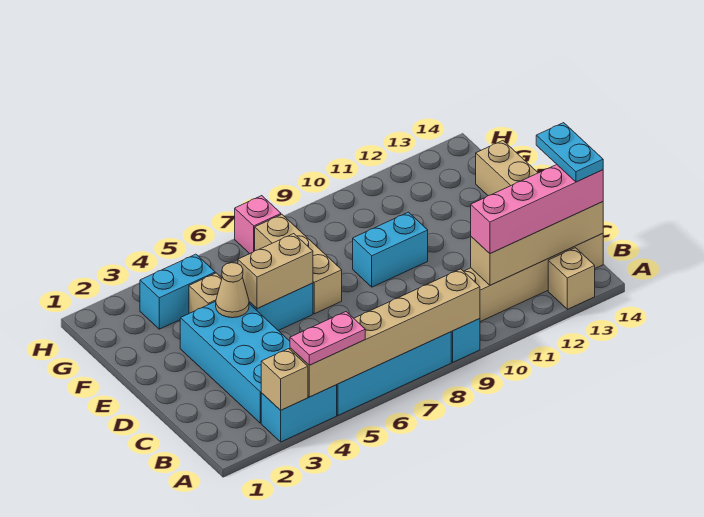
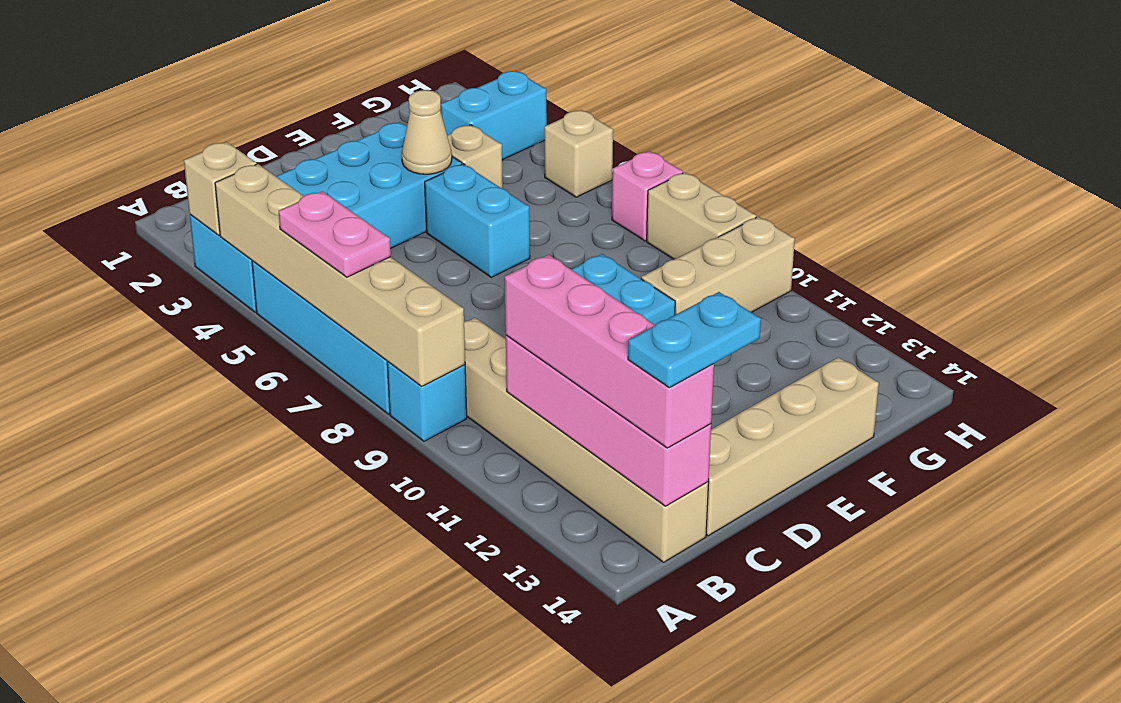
pink plate A4:A5 level 3 -> pink plate A6:A7 level 3
tan brick A13 level 1 -> tan brick H5 level 1
tan brick B11:B14 level 2 -> pink brick B11:B14 level 2
tan brick E5:E6 level 2 -> tan brick H8:H9 level 1
tan brick E7:G7 level 1 -> tan brick F10:H10 level 1
cyan brick G3:G4 level 1 -> cyan brick G3:H3 level 1

